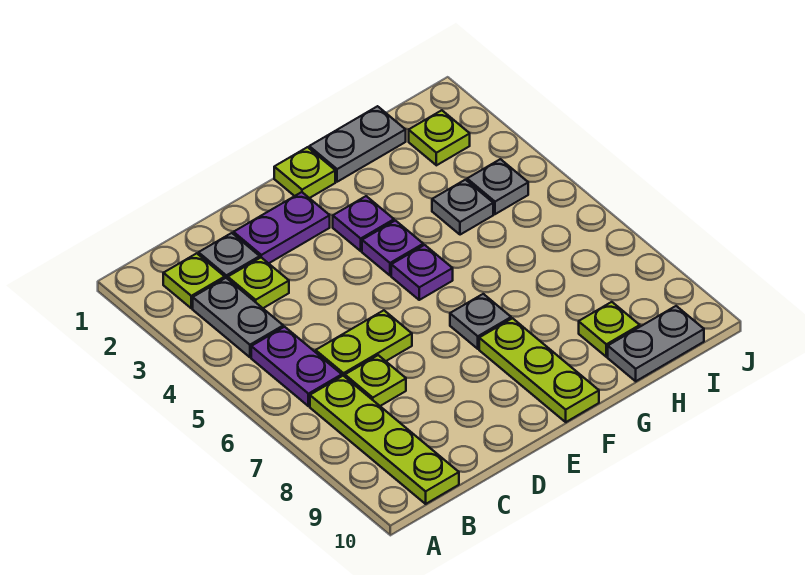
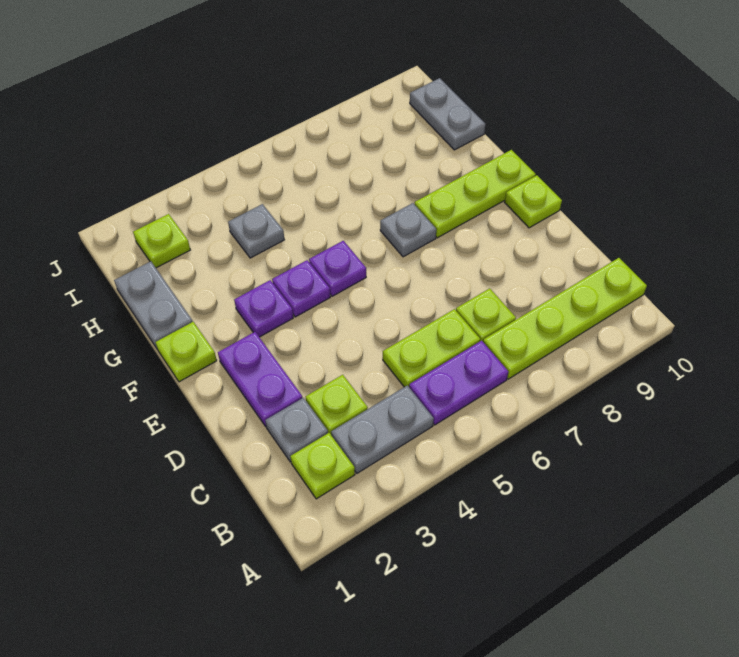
lime plate C6:D6 level 1 -> lime plate C5:C6 level 1
lime plate H9 level 1 -> lime plate E10 level 1
grey plate I4 level 1 -> none

